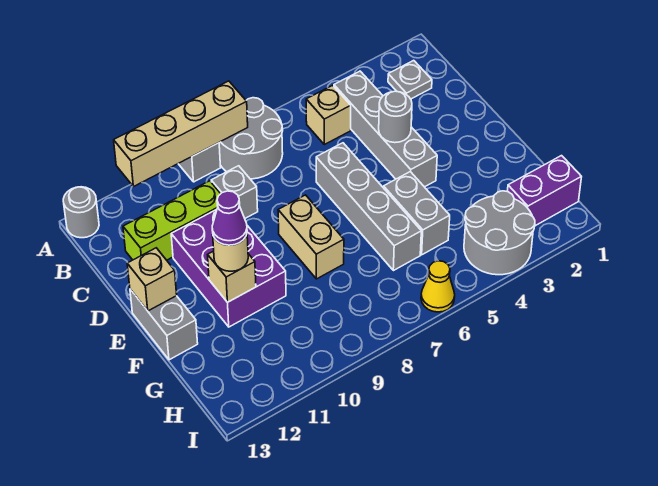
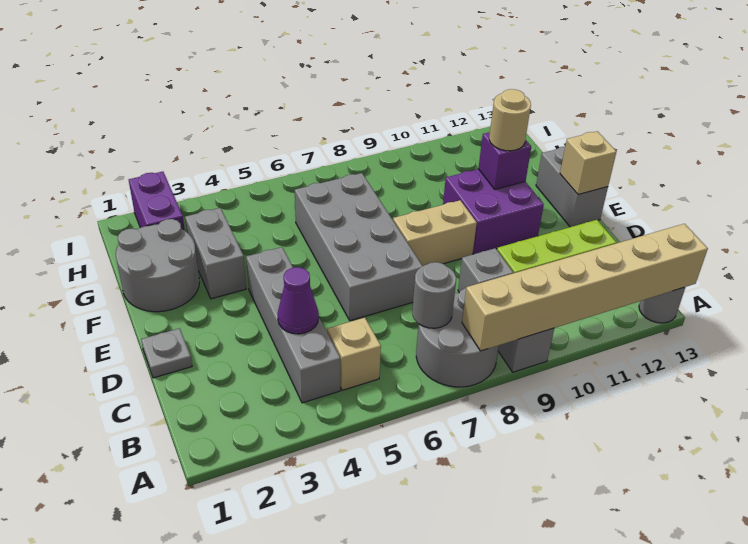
tan brick A8:A11 level 2 -> tan brick A8:A13 level 2
grey plate B2 level 1 -> grey plate D1 level 1
grey round brick D4 level 2 -> grey round brick B7 level 2
grey brick D6:G6 level 1 -> grey brick D6:G7 level 1
purple brick D10:F11 level 1 -> purple brick E10:F11 level 1
tan brick E8:F8 level 1 -> tan brick E8:E9 level 1
grey brick F5:G5 level 1 -> grey brick F3:G3 level 1
tan brick F11 level 2 -> purple brick F11 level 2
purple cone F11 level 4 -> purple cone C4 level 2
purple brick H1:H2 level 1 -> purple brick H2:I2 level 1
grey round brick H3:I4 level 1 -> grey round brick F1:G2 level 1
yellow cone I6 level 1 -> none

